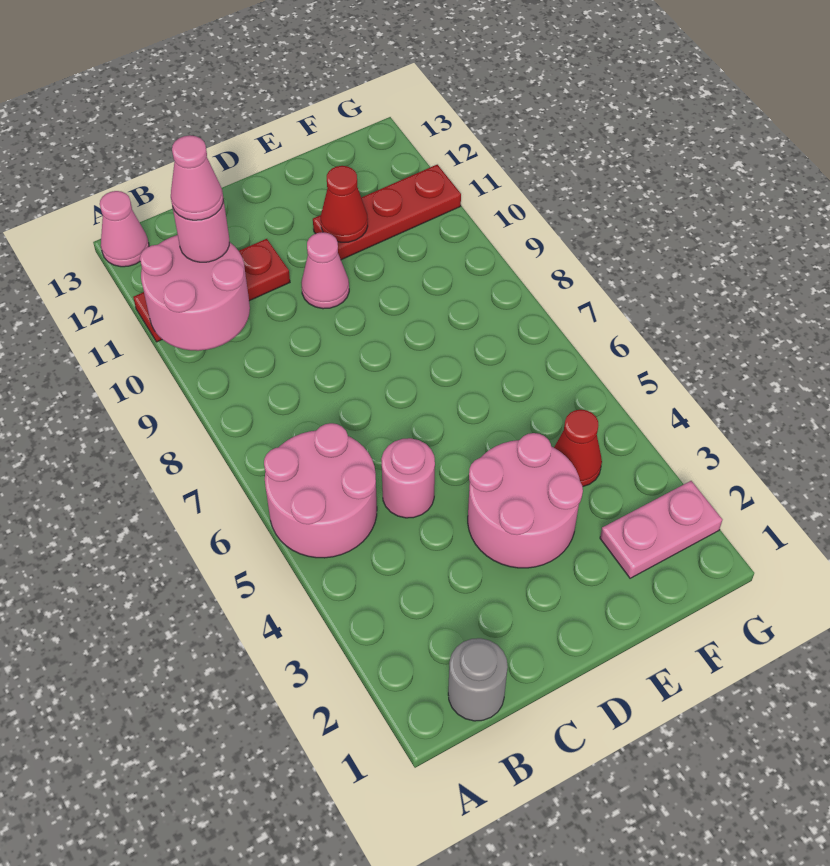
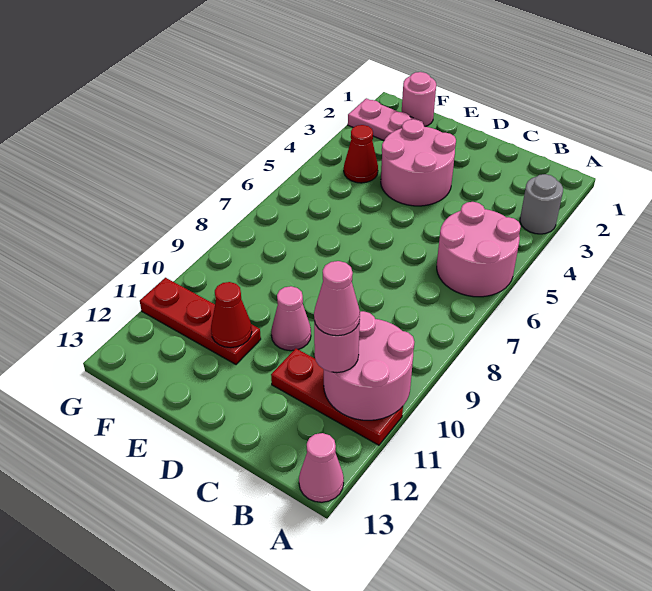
grey round brick B1 level 1 -> grey round brick A3 level 1
pink round brick C5 level 1 -> pink round brick F1 level 1

